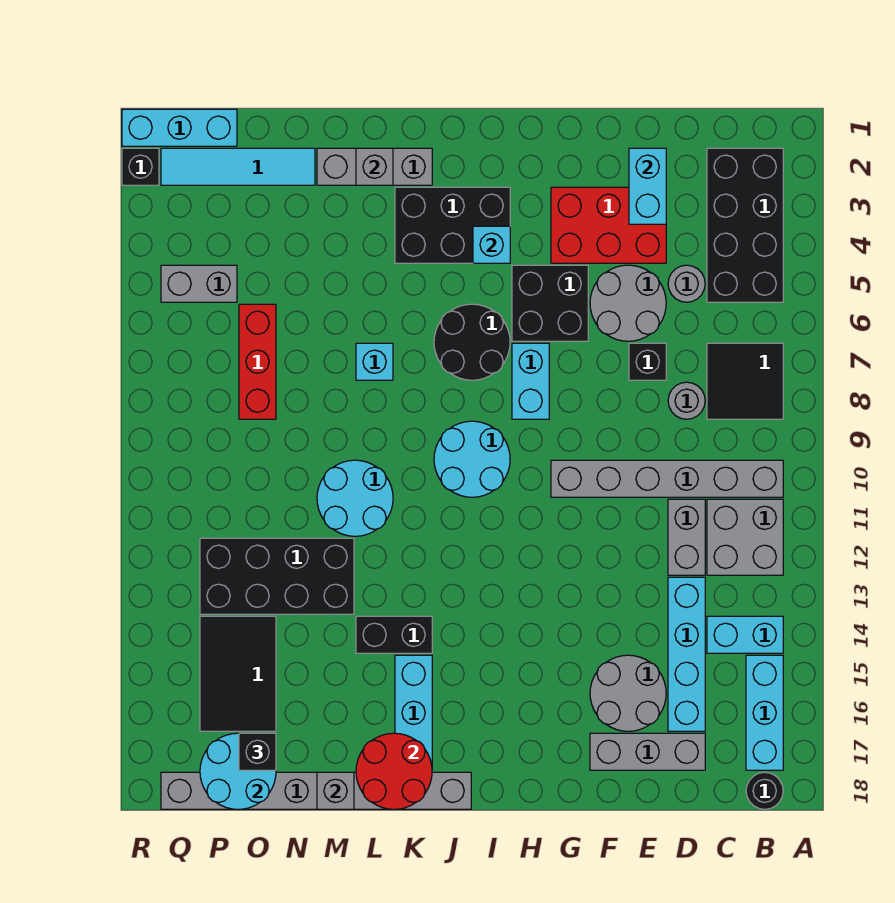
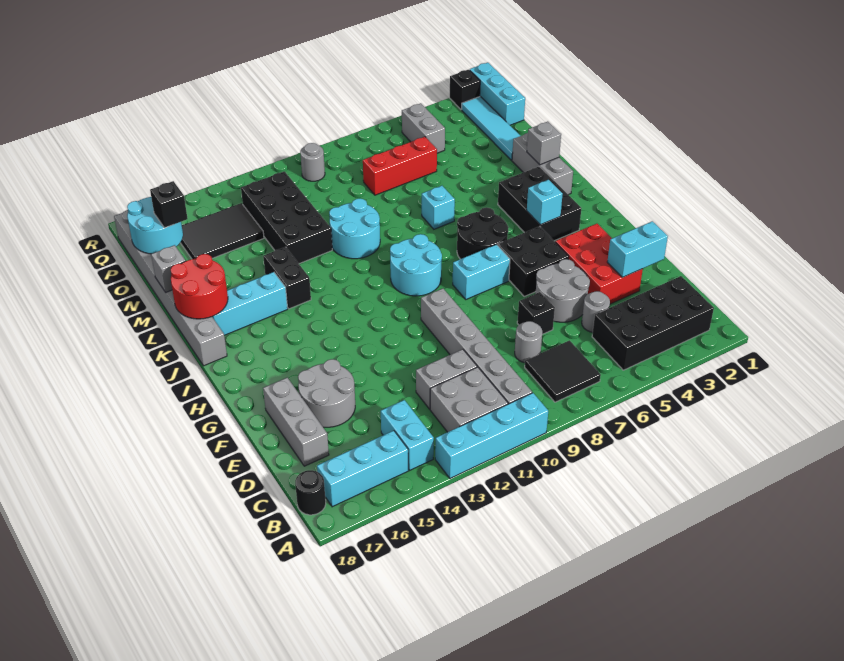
cyan brick D13:D16 level 1 -> cyan brick A10:A13 level 1
none -> grey round brick Q10 level 1

